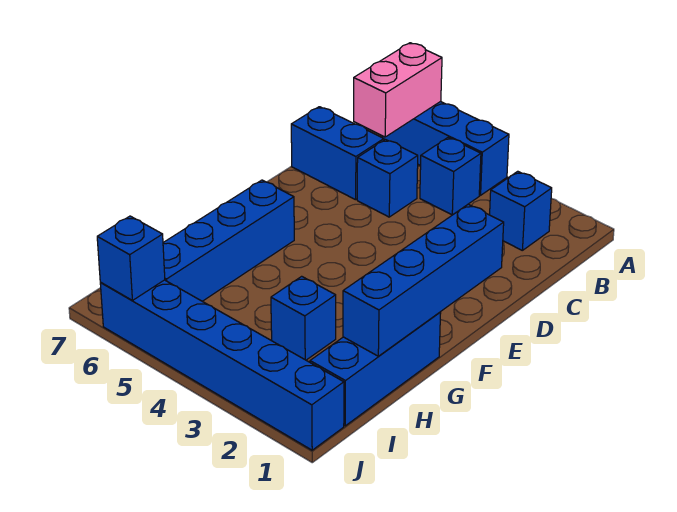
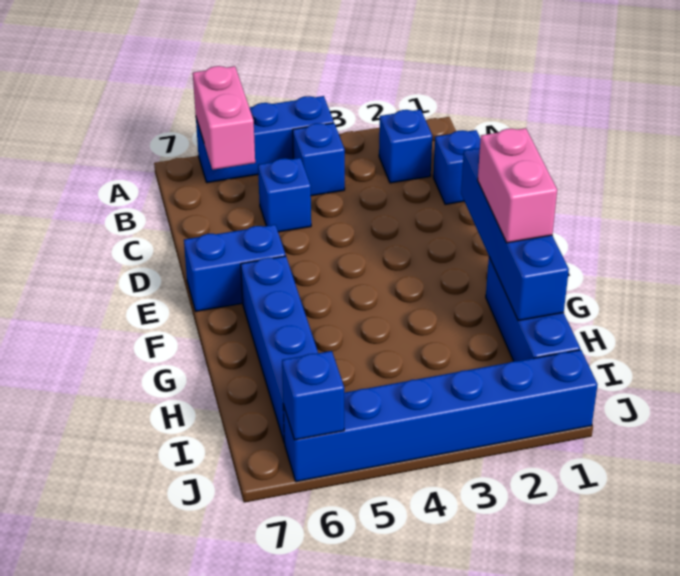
blue brick C6:C7 level 1 -> blue brick E6:E7 level 1
none -> pink brick F1:G1 level 3
blue brick H3 level 1 -> blue brick C1 level 1

